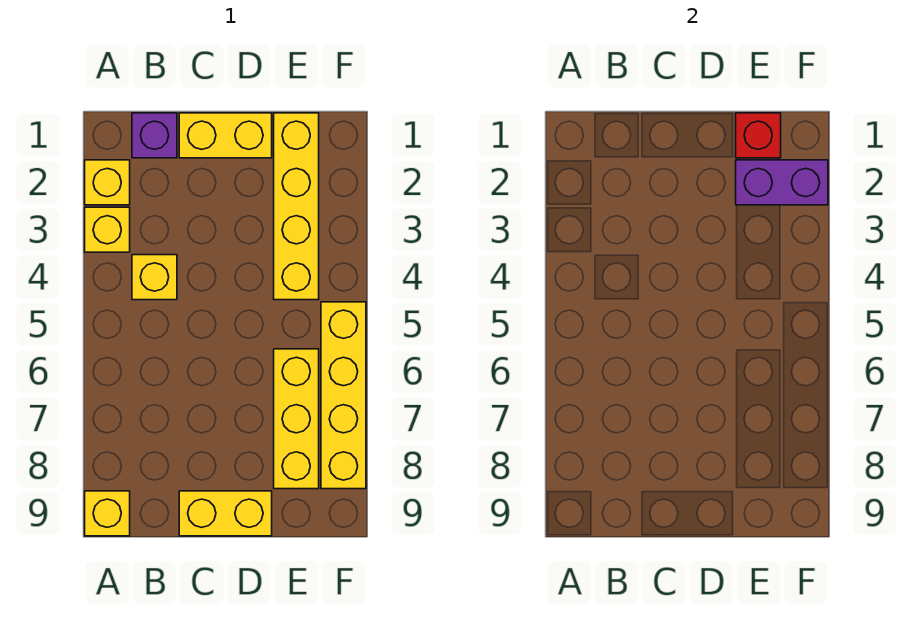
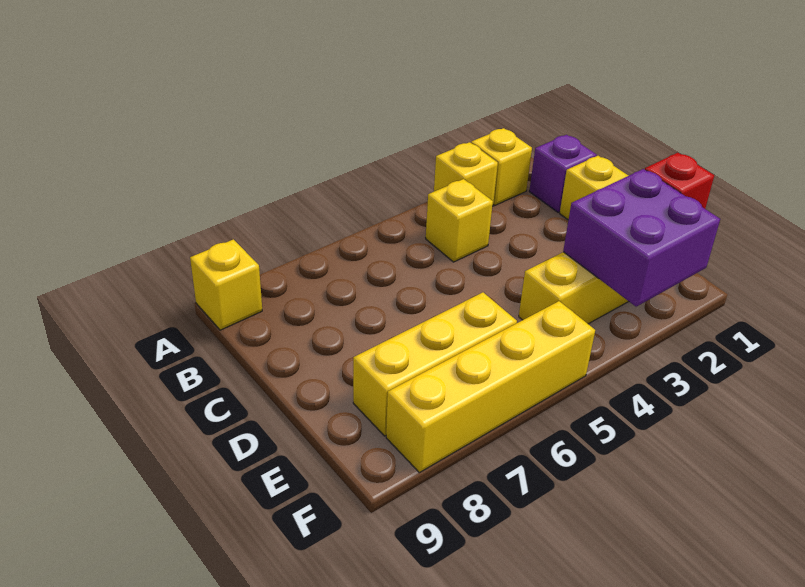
yellow brick C9:D9 level 1 -> none
purple brick E2:F2 level 2 -> purple brick E2:F3 level 2

